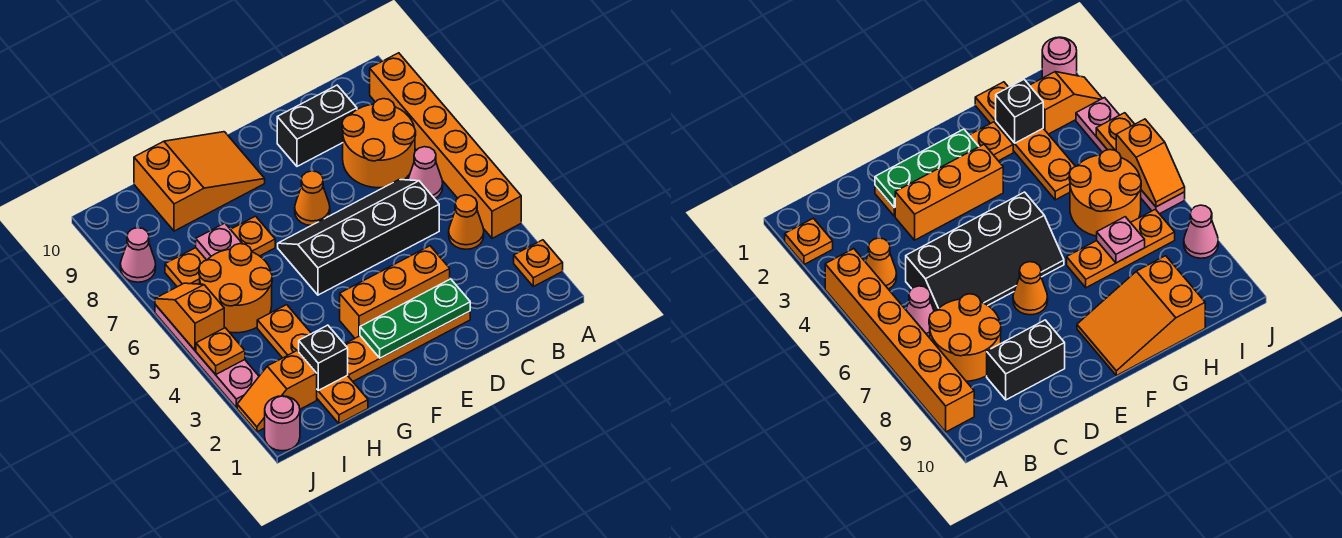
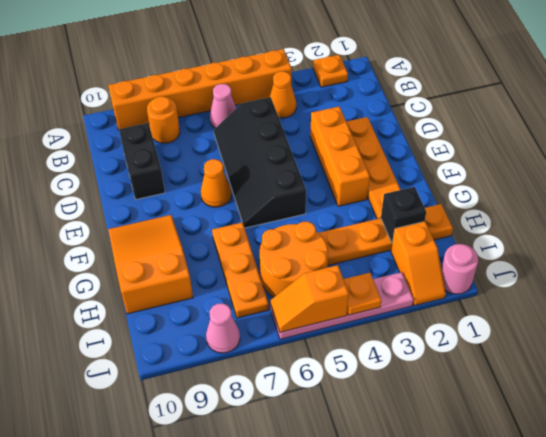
orange round brick B7:C8 level 1 -> orange round brick B8 level 1
green plate D2:F2 level 2 -> none
pink plate H7 level 2 -> none

